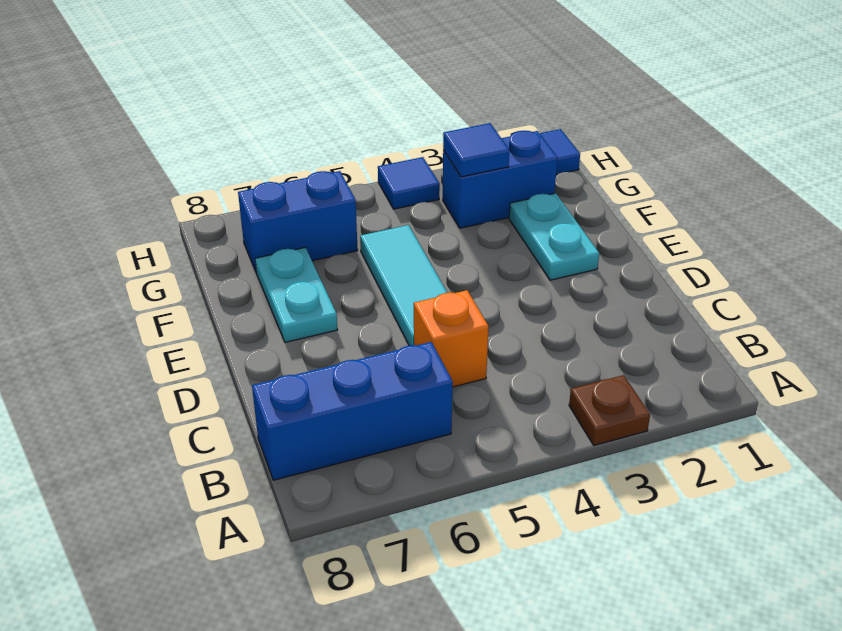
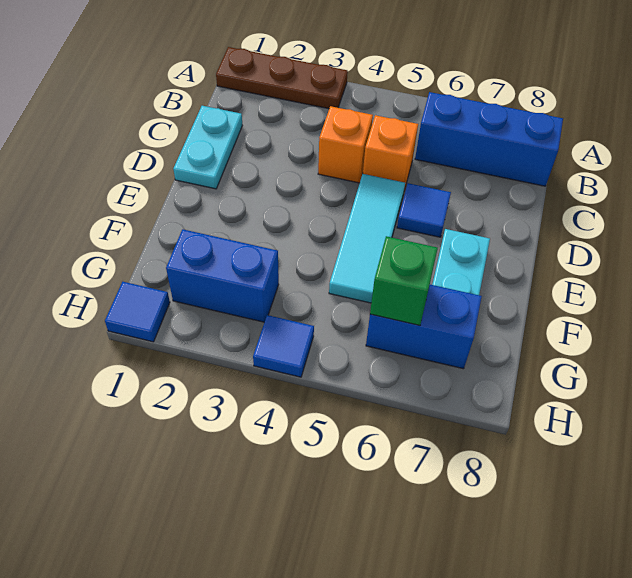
brown plate A3 level 1 -> brown plate A1:A3 level 1
none -> orange brick C4 level 1
cyan plate E2:F2 level 1 -> cyan plate C1:D1 level 1
blue tile G3 level 2 -> blue tile D6 level 1
none -> green brick G6 level 2

